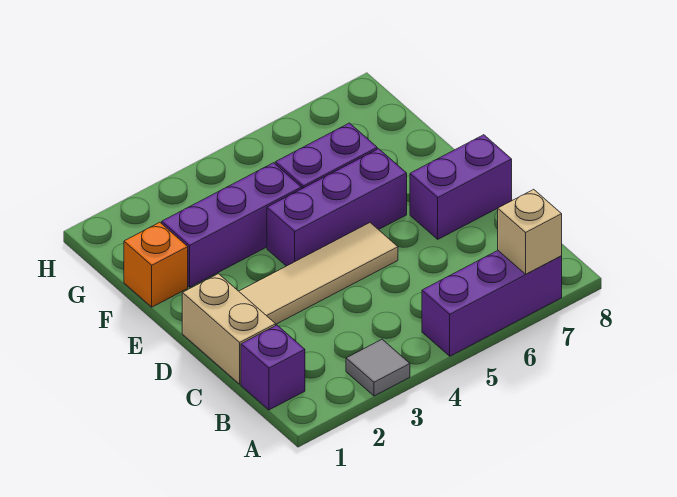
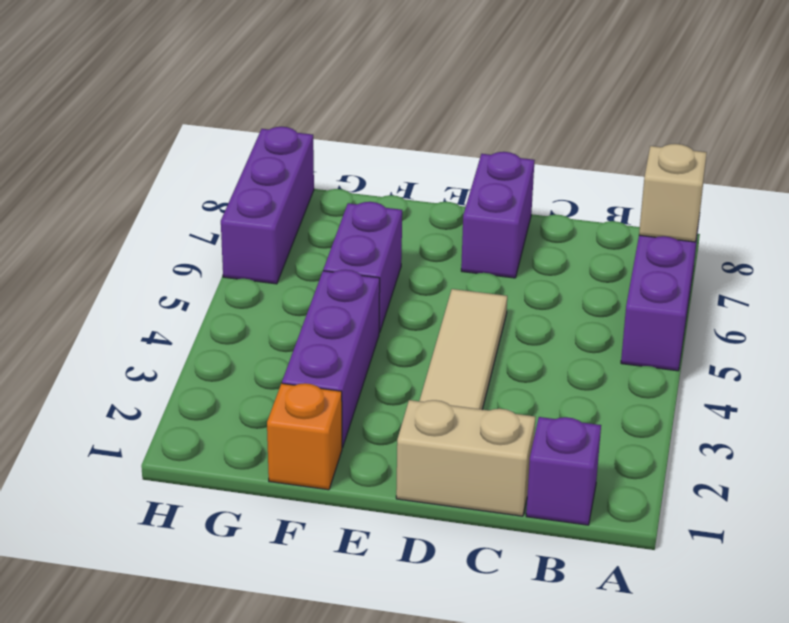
grey tile A3 level 1 -> none
purple brick E4:E6 level 1 -> purple brick H6:H8 level 1

